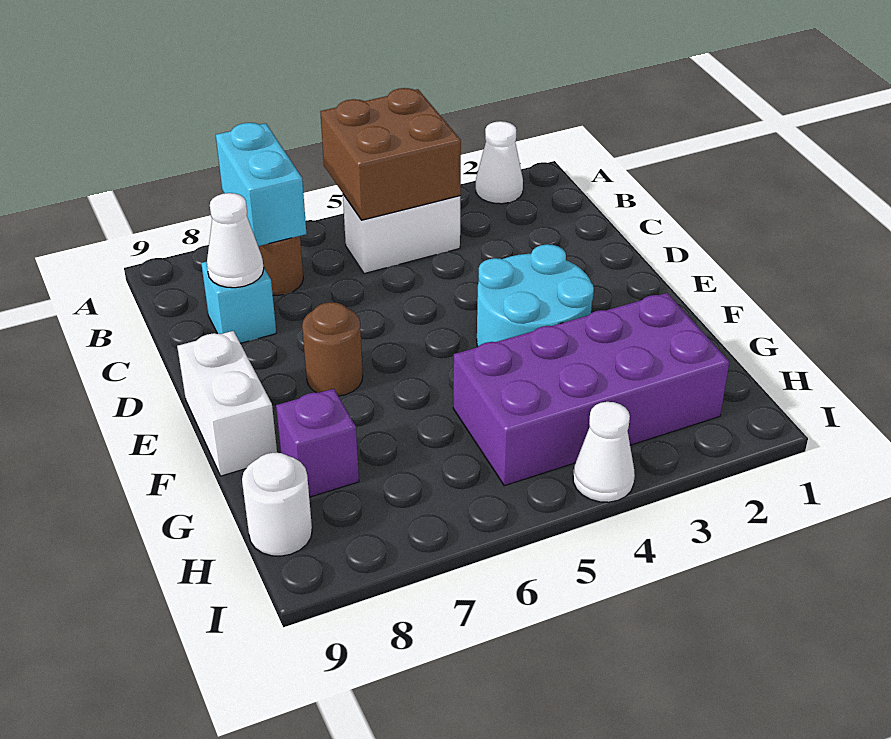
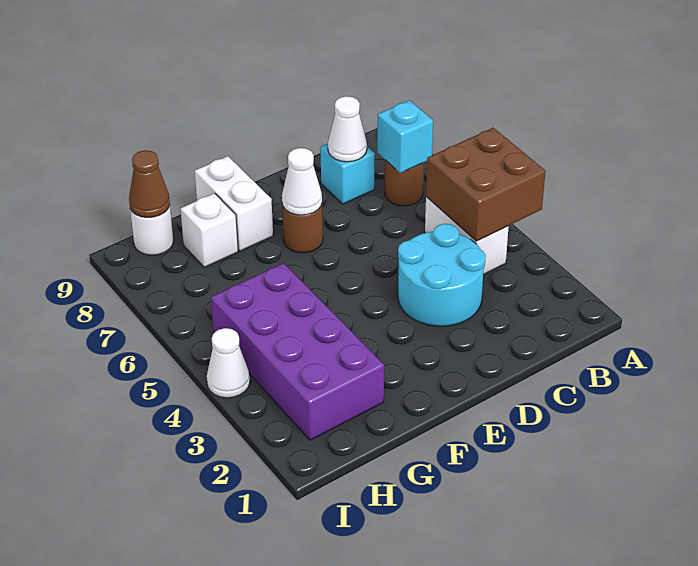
white cone A2 level 1 -> white cone E7 level 2
cyan brick A7:B7 level 2 -> cyan brick B7 level 2
cyan round brick E3:F4 level 1 -> cyan round brick C3:D4 level 1
white brick E9:F9 level 1 -> white brick F8:F9 level 1
purple brick G8 level 1 -> white brick G8 level 1
none -> brown cone H9 level 2

